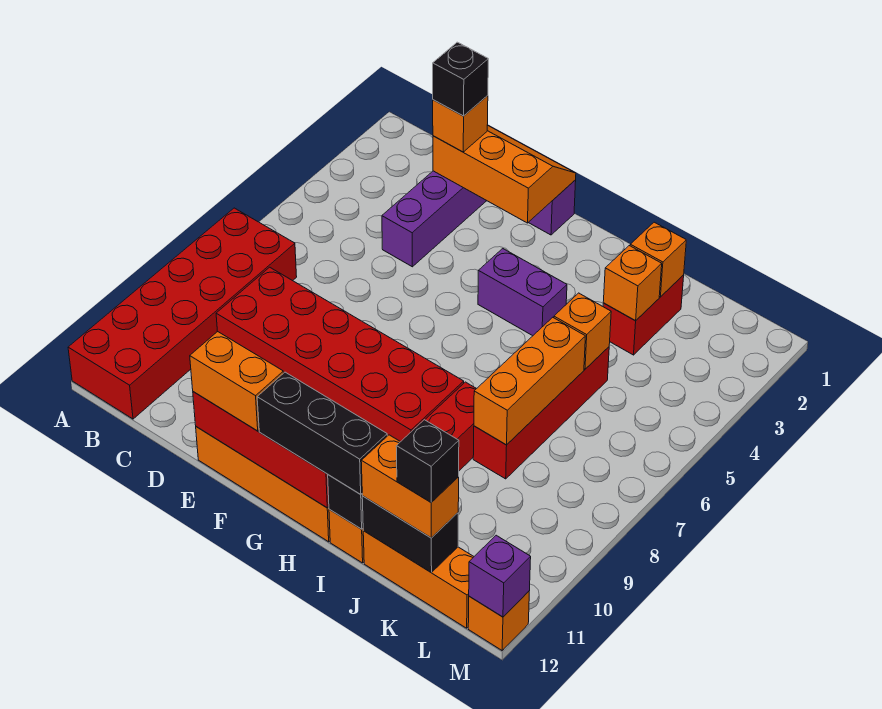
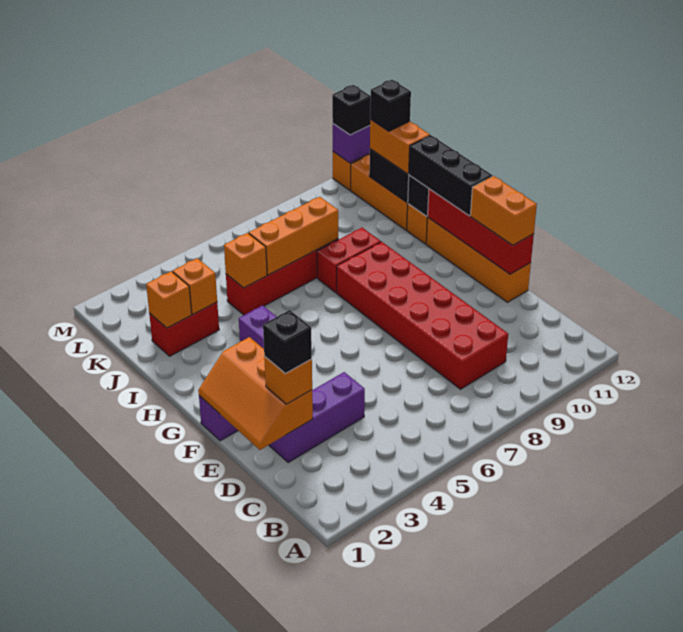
red brick A7:B12 level 1 -> none
none -> black brick M12 level 3

